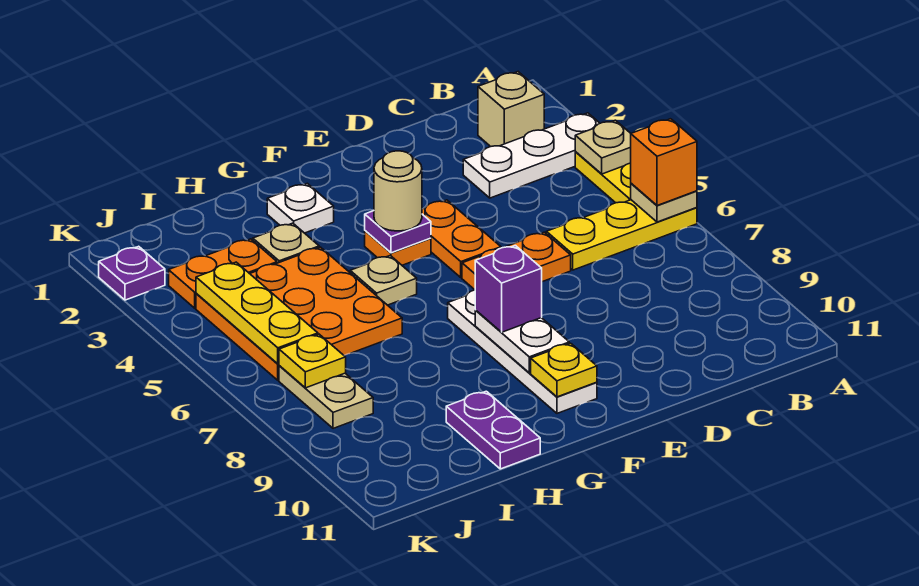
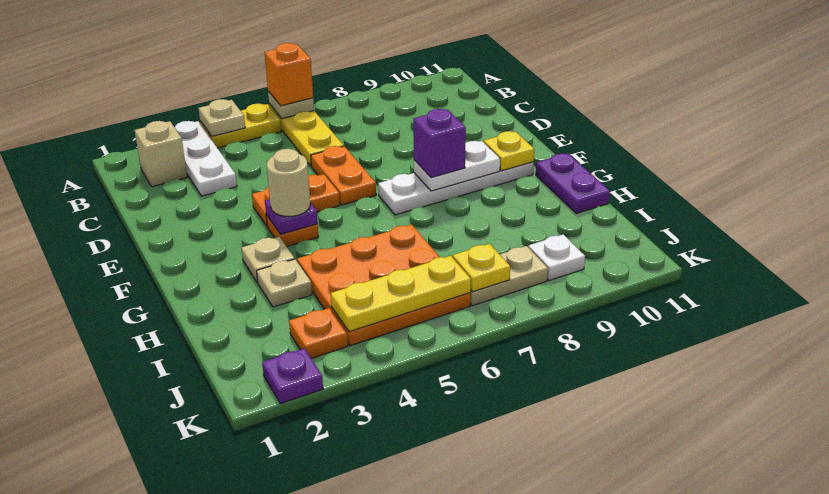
white plate G2 level 1 -> white plate J9 level 1
tan plate G5 level 1 -> tan plate G3 level 1
purple plate H10:H11 level 1 -> purple plate G11:H11 level 1
orange plate I3:J3 level 1 -> orange plate J3 level 1

